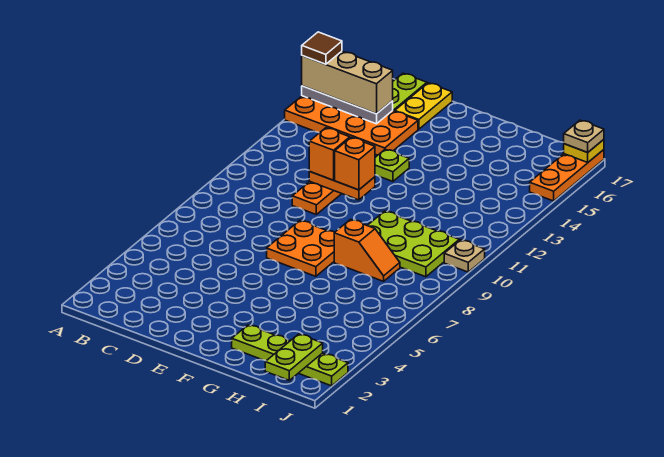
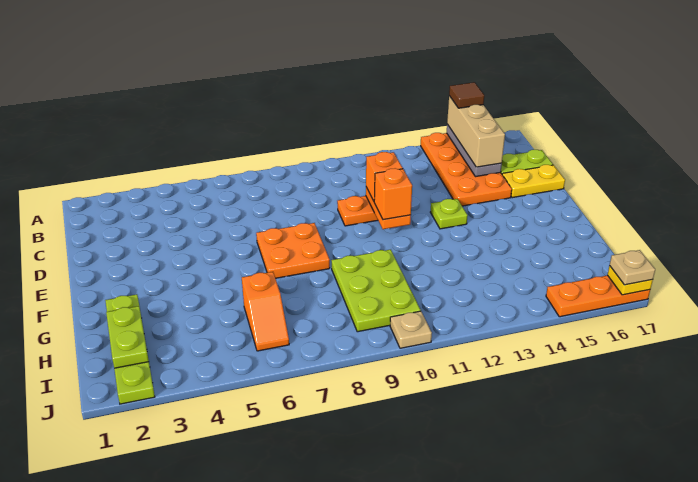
orange slope G8:H8 level 1 top G -> orange slope H6:I6 level 1 top H
lime plate I1:I2 level 2 -> lime plate H2:I2 level 2

